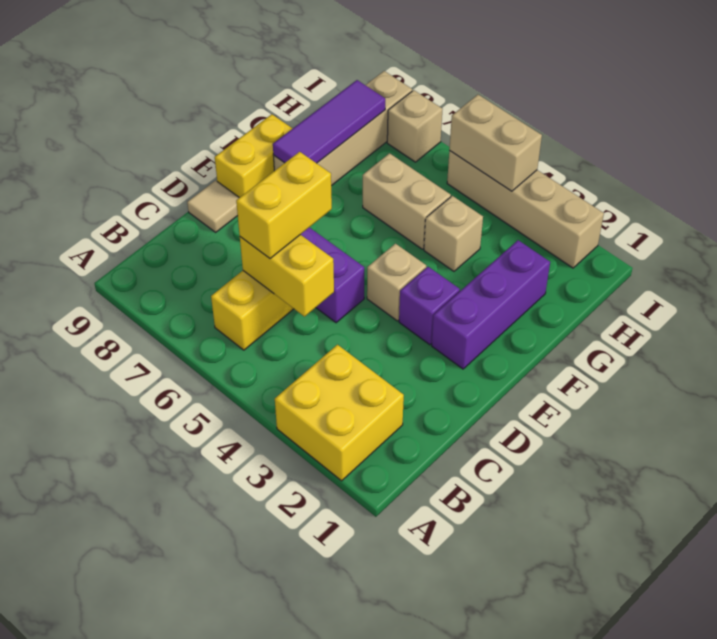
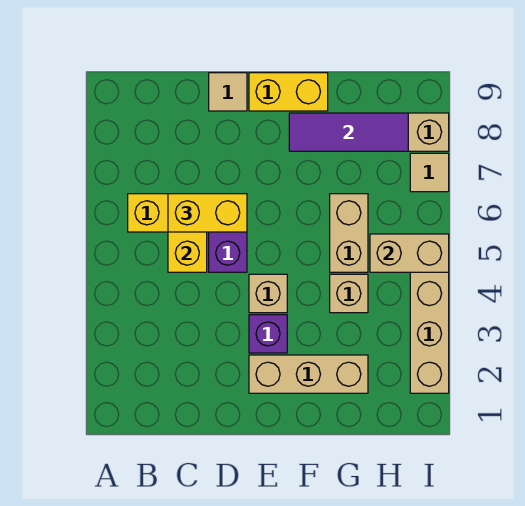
yellow brick A2:B3 level 1 -> none
purple brick E2:G2 level 1 -> tan brick E2:G2 level 1
tan brick I4:I5 level 2 -> tan brick H5:I5 level 2
tan brick I7 level 1 -> tan tile I7 level 1

